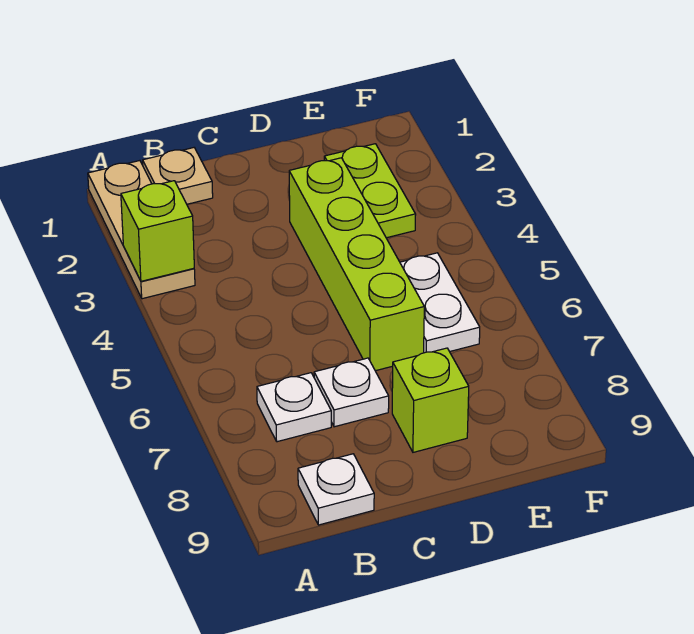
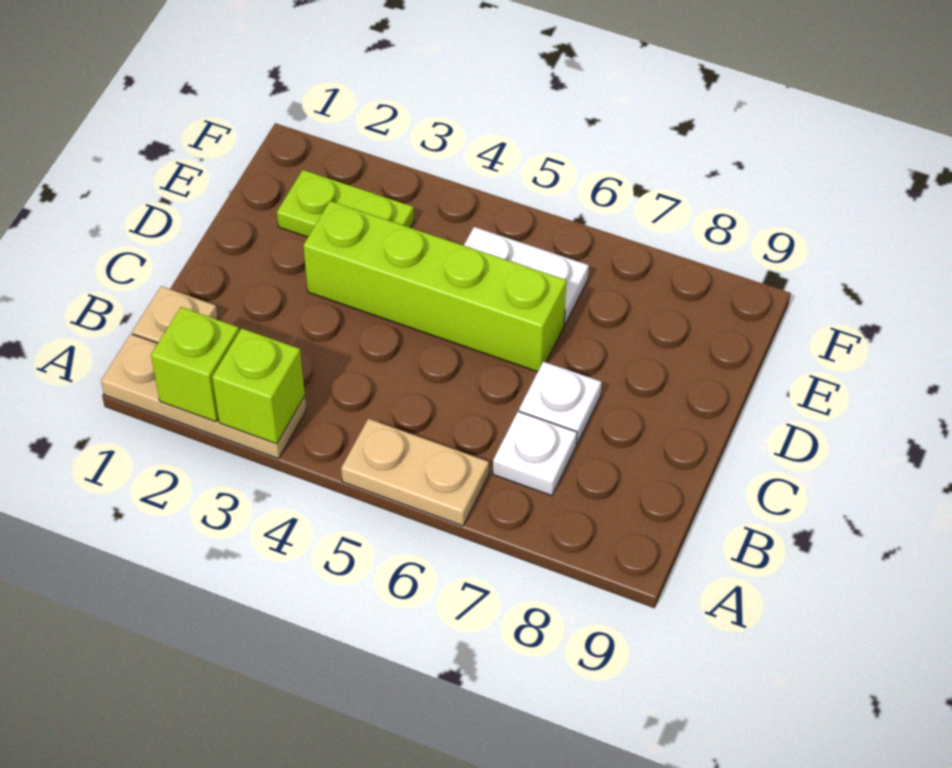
none -> tan plate A5:A6 level 1
white plate B9 level 1 -> none
lime brick D8 level 1 -> lime brick A2 level 2

